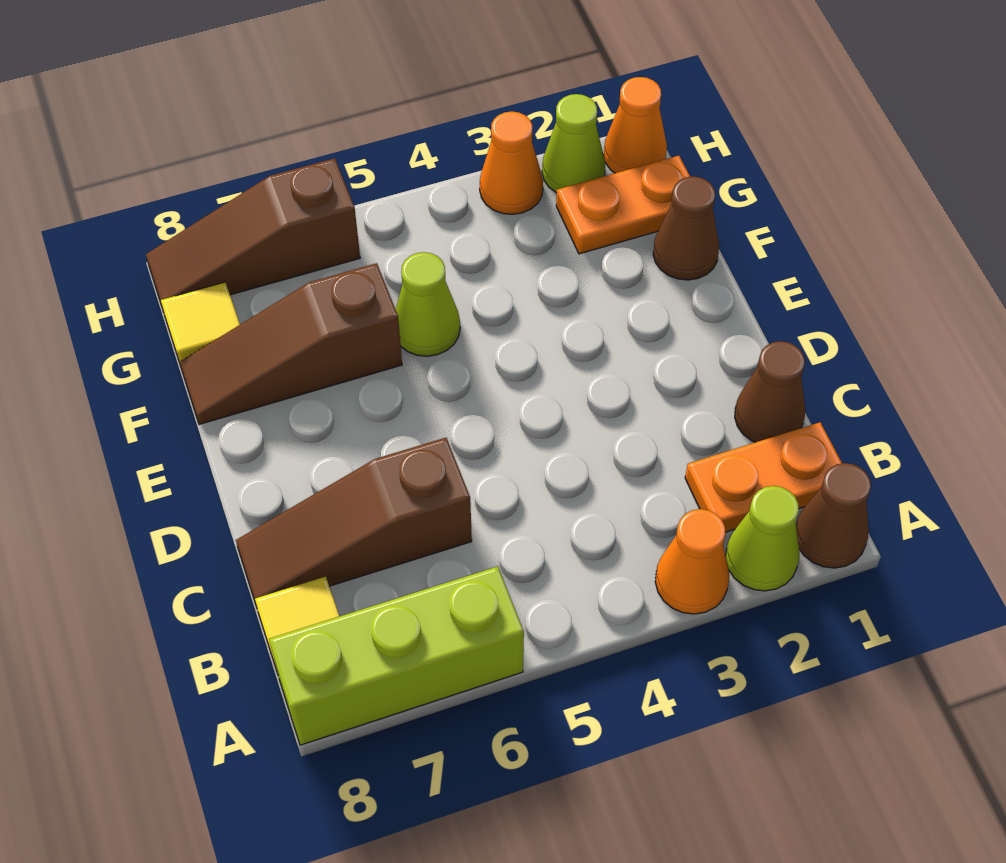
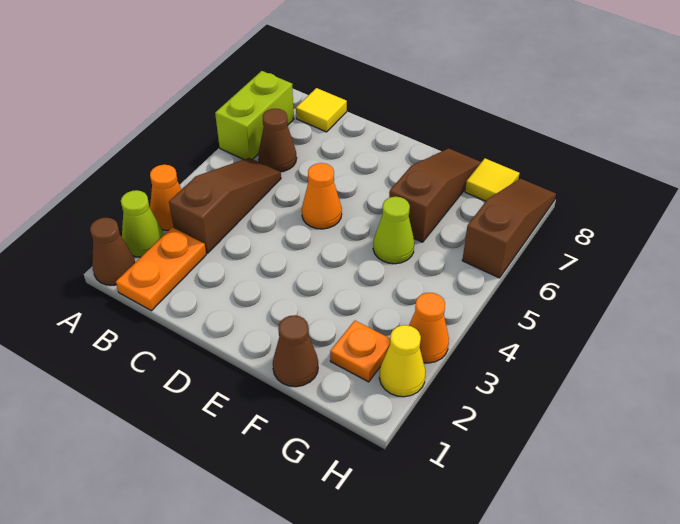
lime brick A6:A8 level 1 -> lime brick A6:A7 level 1
brown cone C1 level 1 -> brown cone B6 level 1
brown slope C6:C8 level 1 top 6 -> brown slope B3:B5 level 1 top 3
orange plate G1:G2 level 1 -> orange plate G2 level 1
orange cone H1 level 1 -> orange cone D5 level 1
lime cone H2 level 1 -> yellow cone H2 level 1

